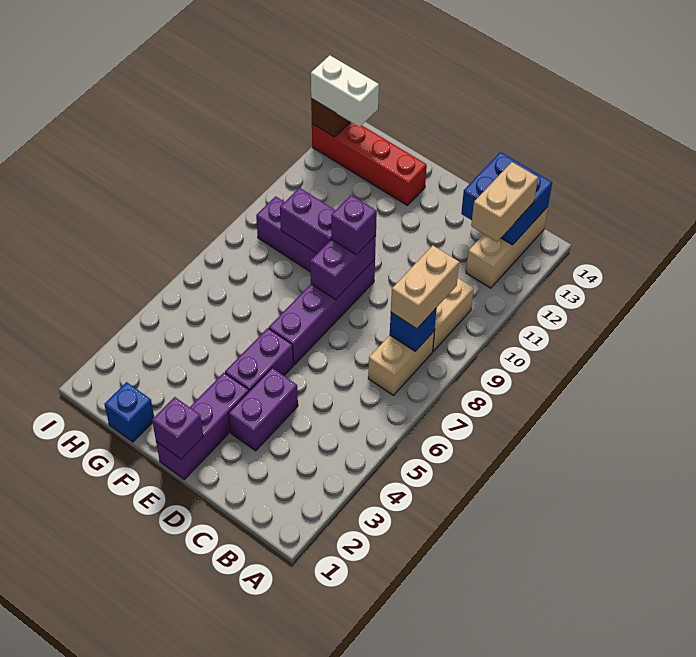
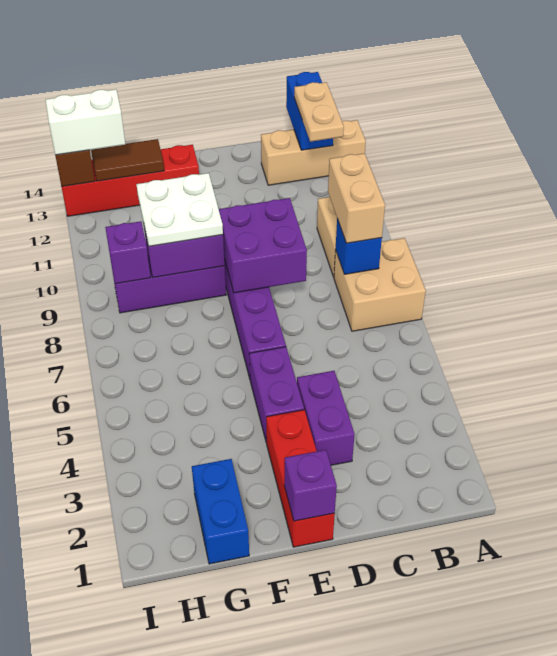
tan brick B7:B8 level 1 -> tan brick A7:B8 level 1
tan brick B12:B14 level 1 -> tan brick A13:C13 level 1
tan brick B12:B13 level 3 -> tan plate B12:B13 level 3
blue brick B13:C14 level 2 -> blue brick B13:B14 level 2
purple brick E1:E3 level 1 -> red brick E1:E3 level 1
purple brick E8:E9 level 2 -> purple brick D8:E9 level 2
purple brick E9 level 3 -> purple brick H9 level 2
none -> white plate F9:G10 level 3
blue brick G1 level 1 -> blue brick G1:G2 level 1
none -> brown tile G13:H13 level 2

